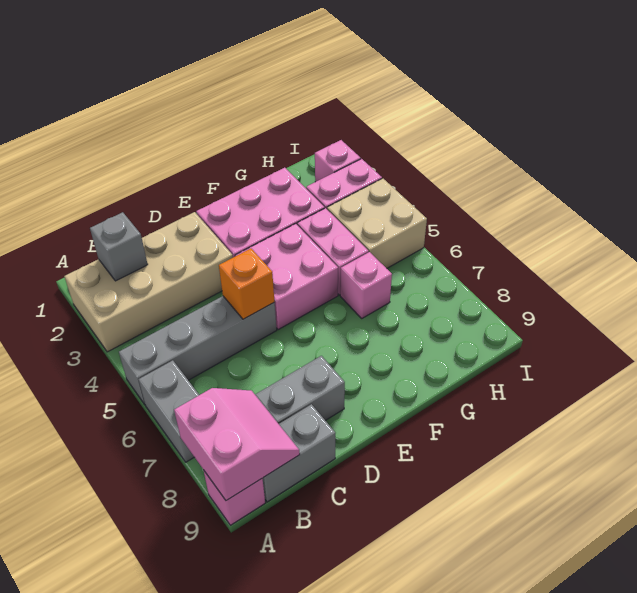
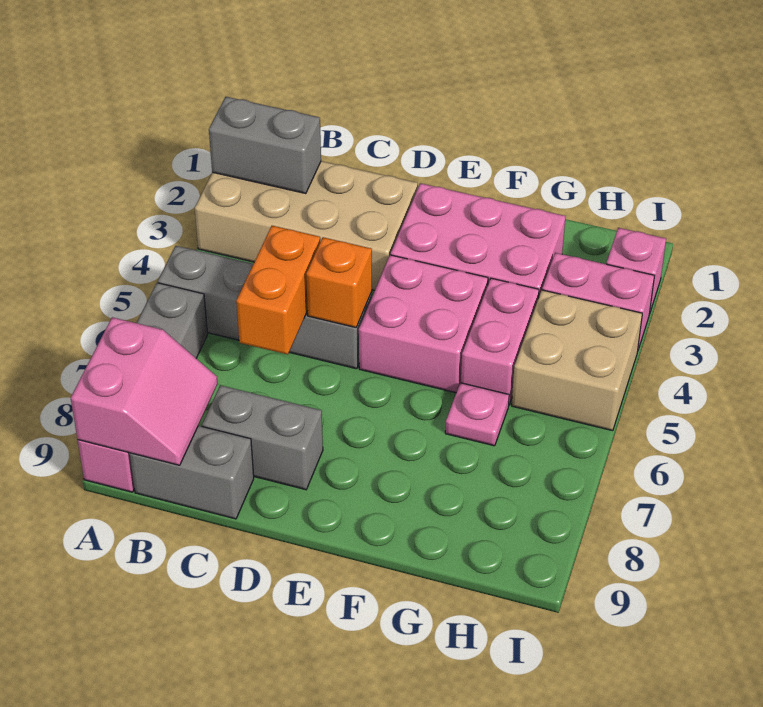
grey brick B2 level 2 -> grey brick A2:B2 level 2
none -> orange brick C5:C6 level 2
pink brick G6 level 1 -> pink plate G6 level 1

